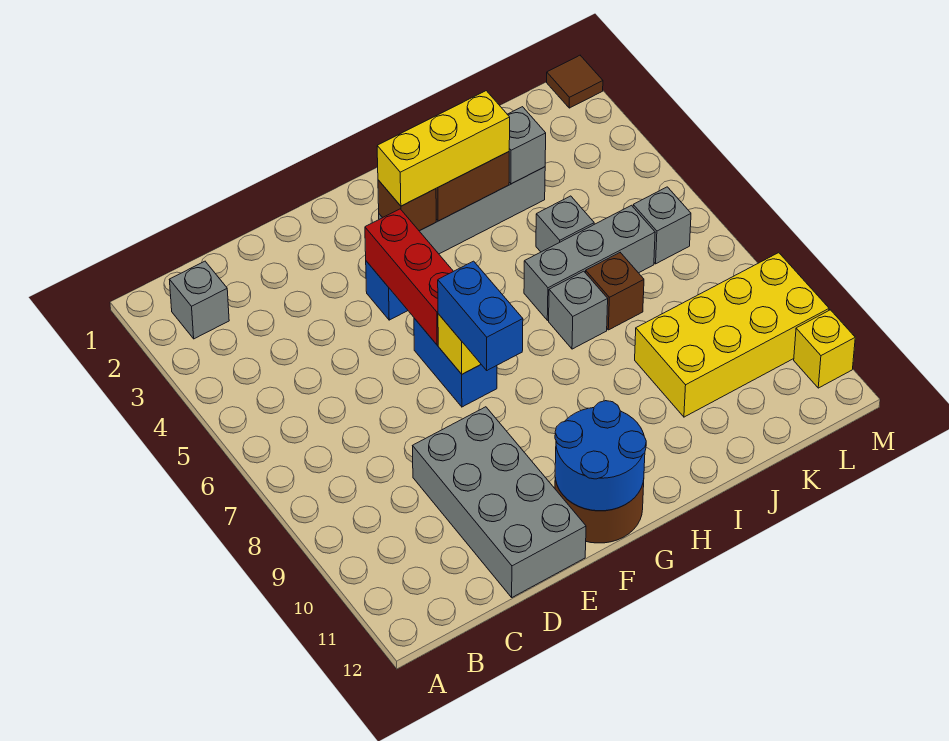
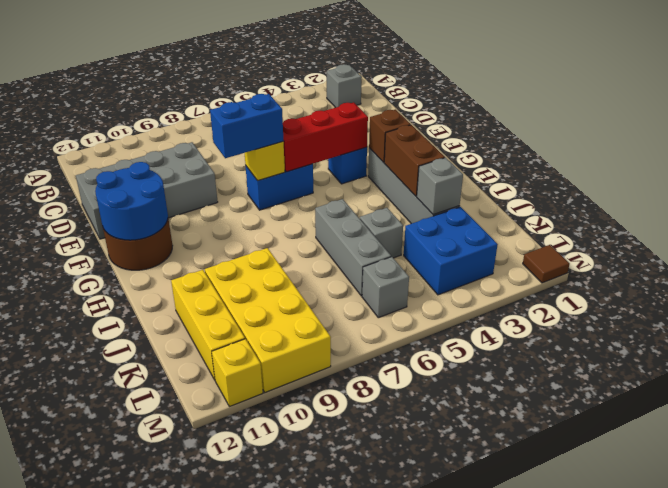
yellow brick G3:I3 level 3 -> yellow brick J11:L11 level 1
grey brick I7 level 1 -> none
brown brick J7 level 1 -> none
none -> blue brick K3:L4 level 1

